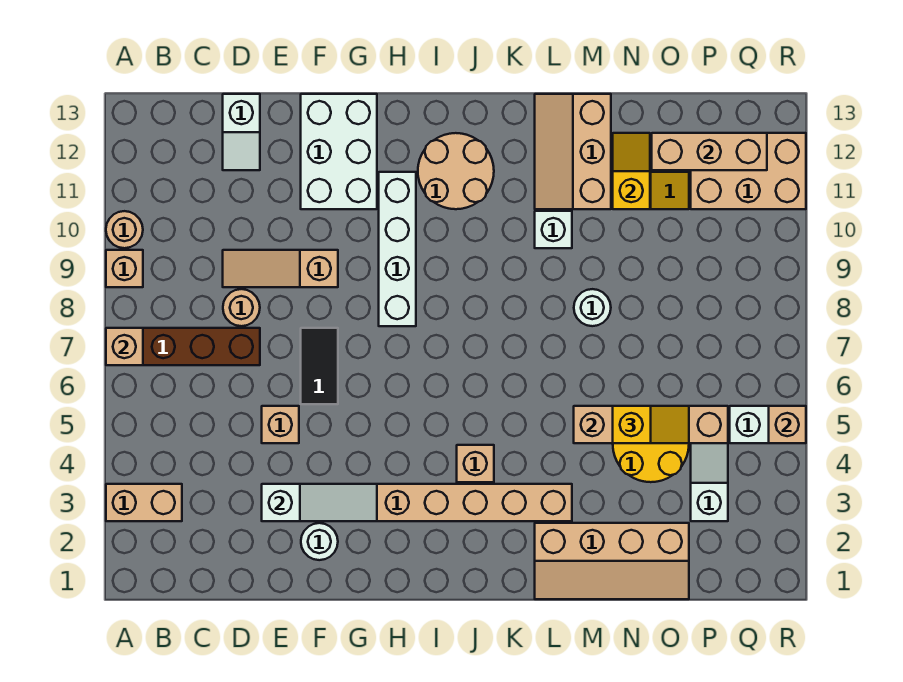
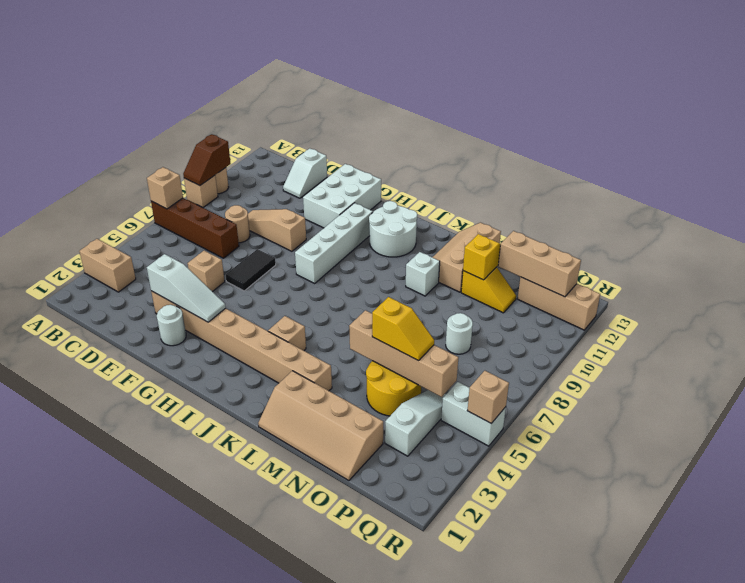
none -> brown slope A9:A10 level 2 top 10
tan round brick I11:J12 level 1 -> white round brick I11:J12 level 1
white round brick M8 level 1 -> white round brick O8 level 1
tan brick P11:R12 level 1 -> tan brick P12:R12 level 1

